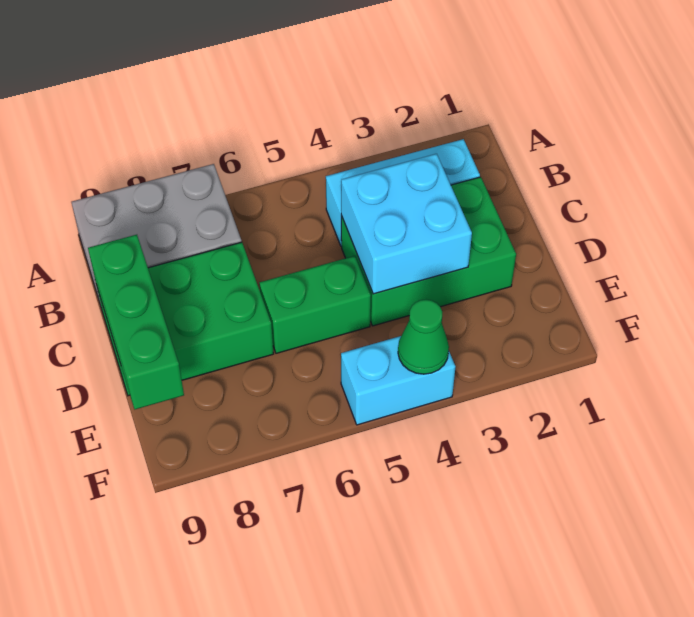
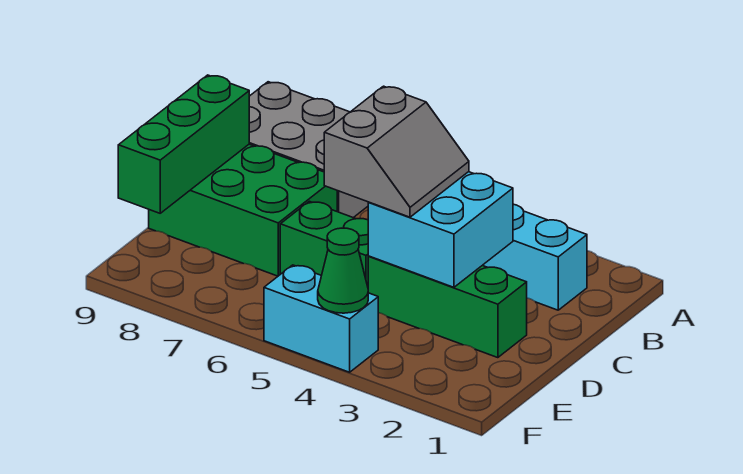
green brick C2:D4 level 1 -> green brick D2:D4 level 1
none -> grey slope C4:D5 level 3 top 5

